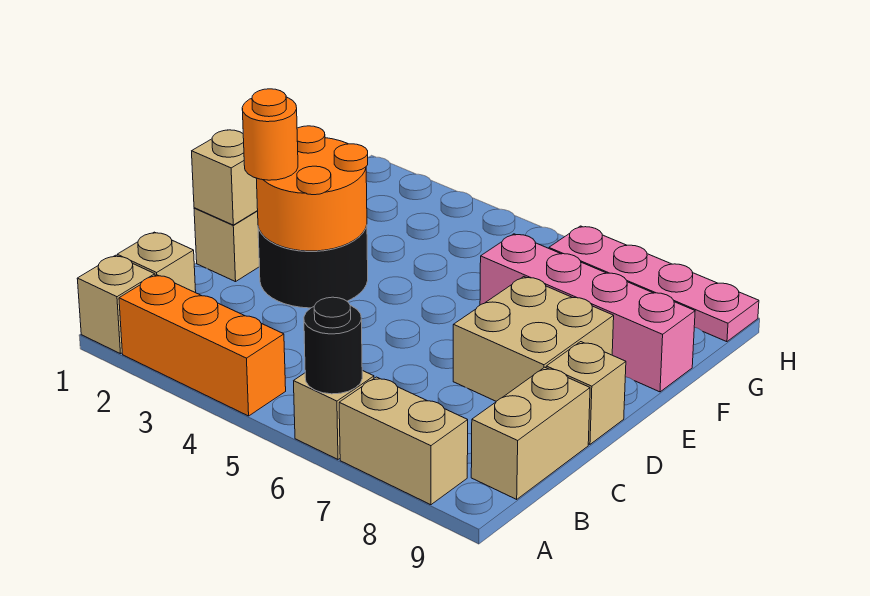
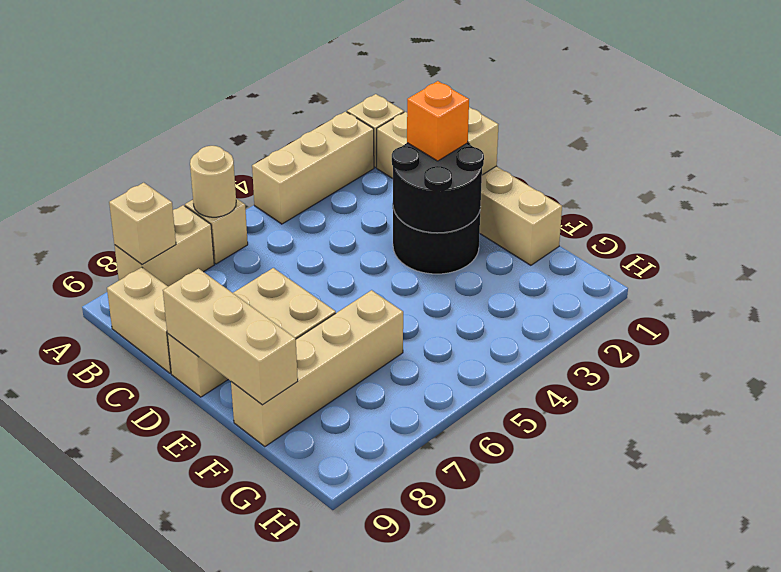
orange brick A2:A4 level 1 -> tan brick A2:A4 level 1
black round brick A6 level 2 -> tan round brick A6 level 2
none -> tan brick A8 level 2
orange round brick D2:E3 level 2 -> black round brick D2:E3 level 2
orange round brick D2 level 3 -> orange brick D2 level 3
none -> tan brick D9:F9 level 2
pink brick F6:F9 level 1 -> tan brick F6:F9 level 1
pink plate H6:H9 level 1 -> none

